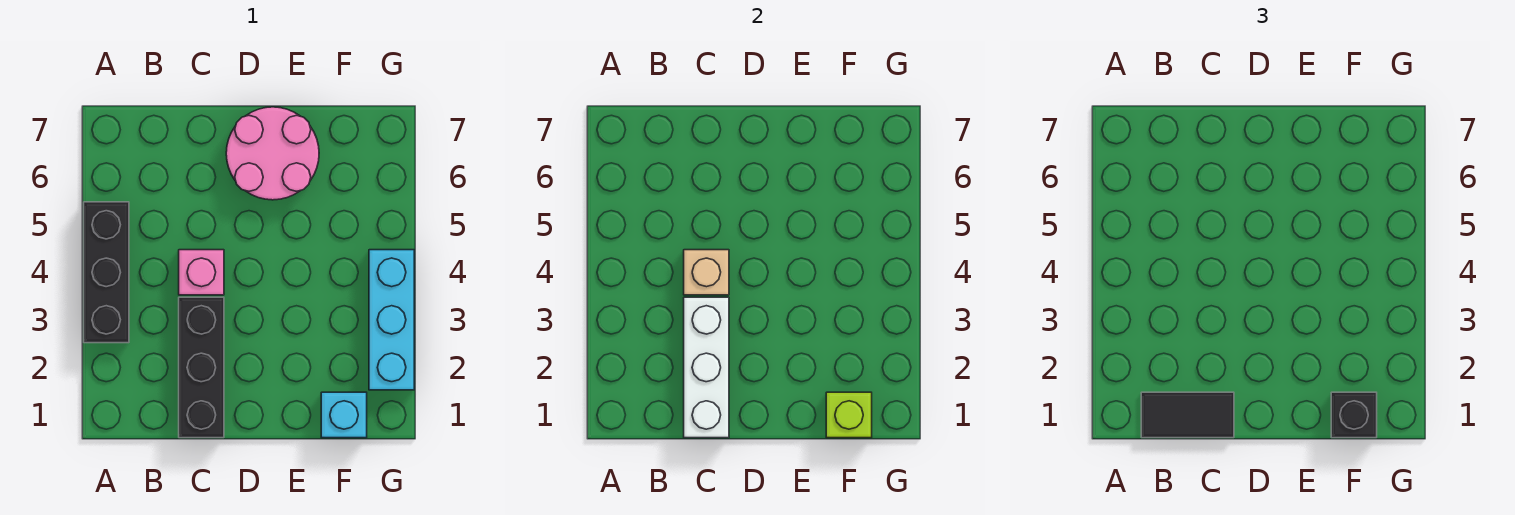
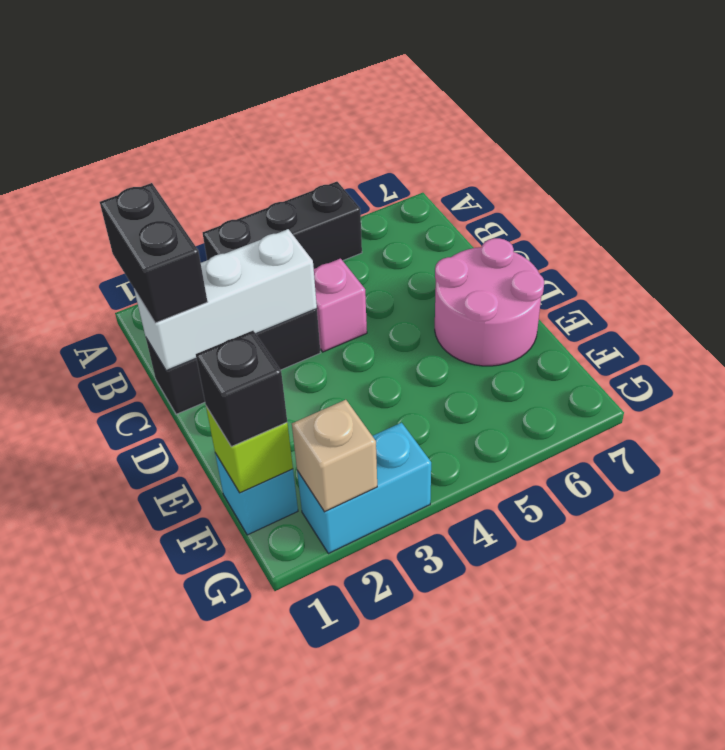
black tile B1:C1 level 3 -> black brick B1:C1 level 3
tan brick C4 level 2 -> tan brick G2 level 2
cyan brick G2:G4 level 1 -> cyan brick G2:G3 level 1

